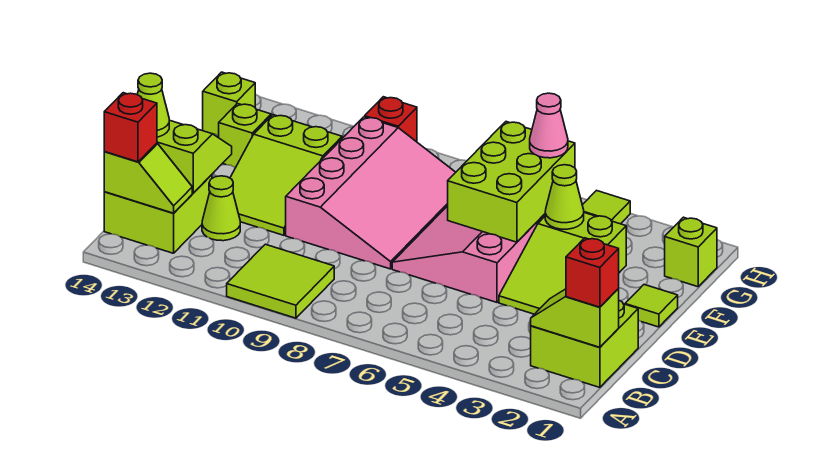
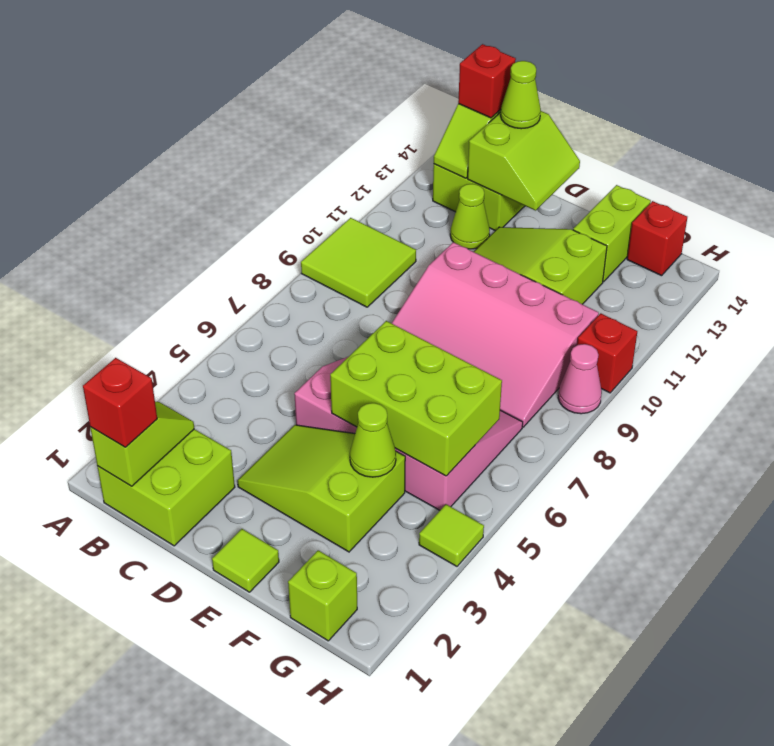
lime brick F13 level 1 -> lime brick F13:F14 level 1
pink cone G5 level 3 -> pink cone H9 level 1
lime brick G14 level 1 -> red brick G14 level 1

